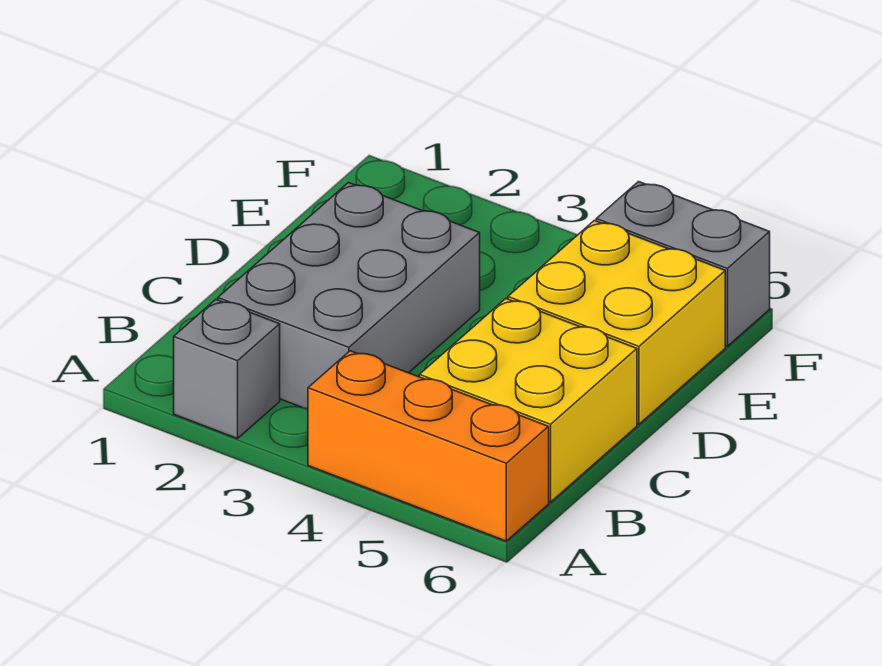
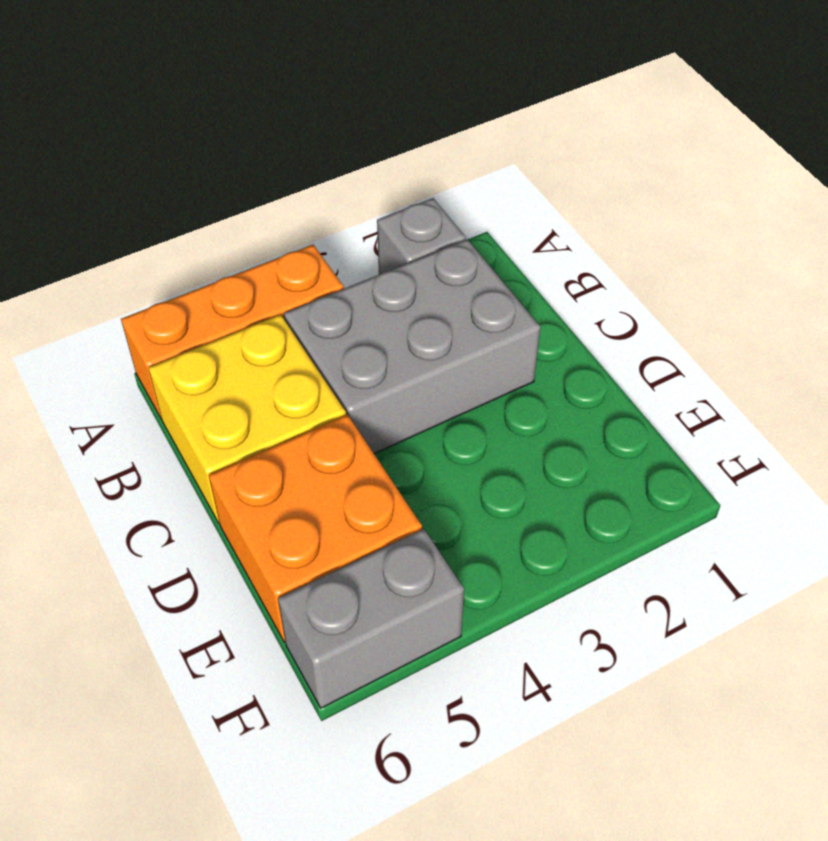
grey brick B2:D3 level 1 -> grey brick B2:C4 level 1
yellow brick D5:E6 level 1 -> orange brick D5:E6 level 1

